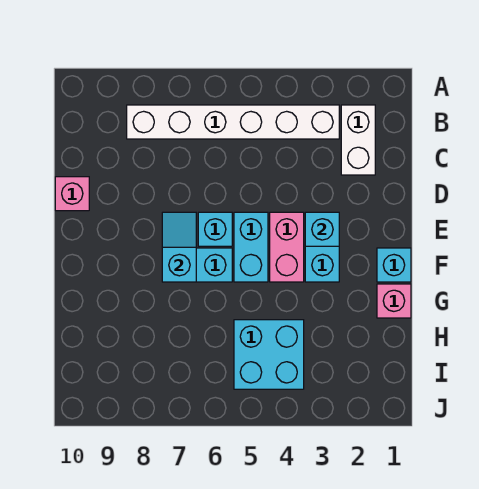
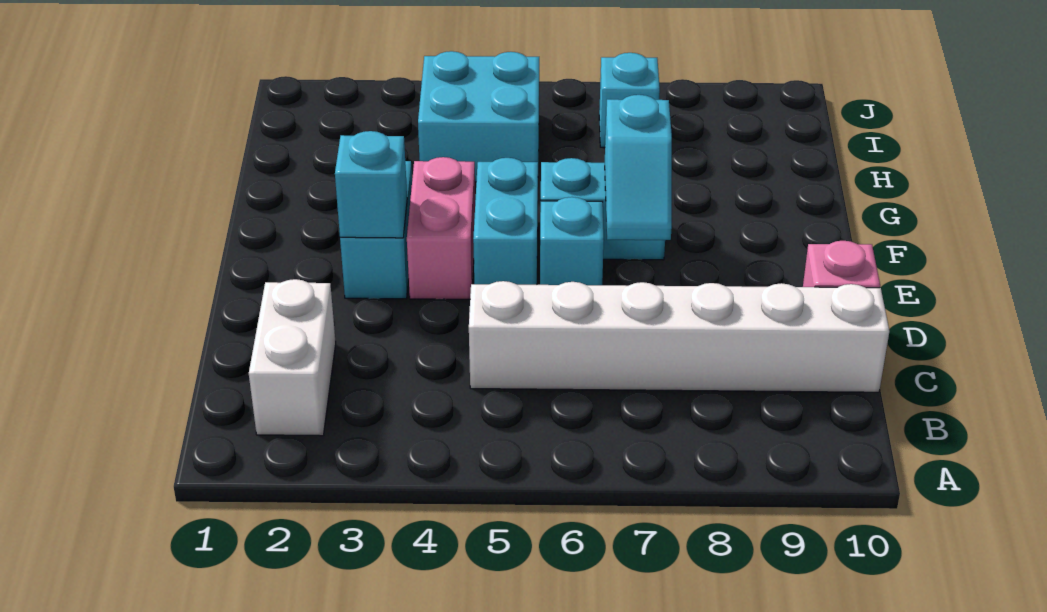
white brick B3:B8 level 1 -> white brick C5:C10 level 1
cyan brick F1 level 1 -> cyan brick I7 level 1
pink brick G1 level 1 -> none

